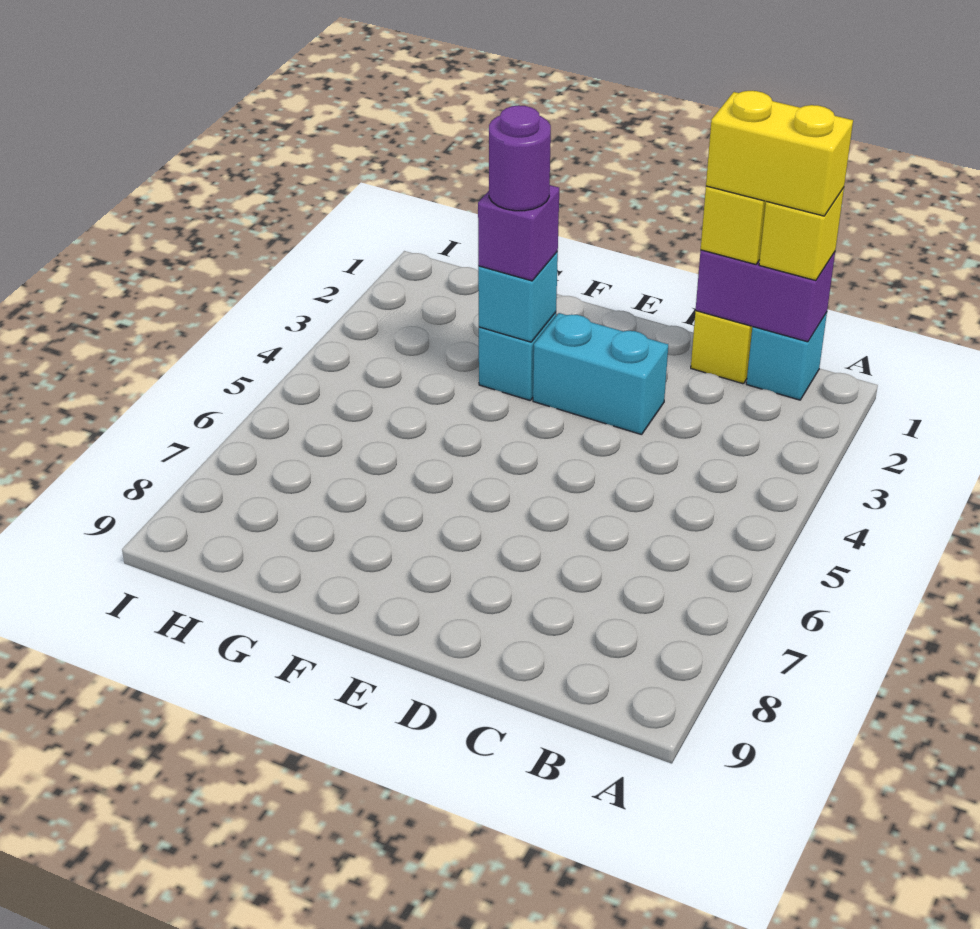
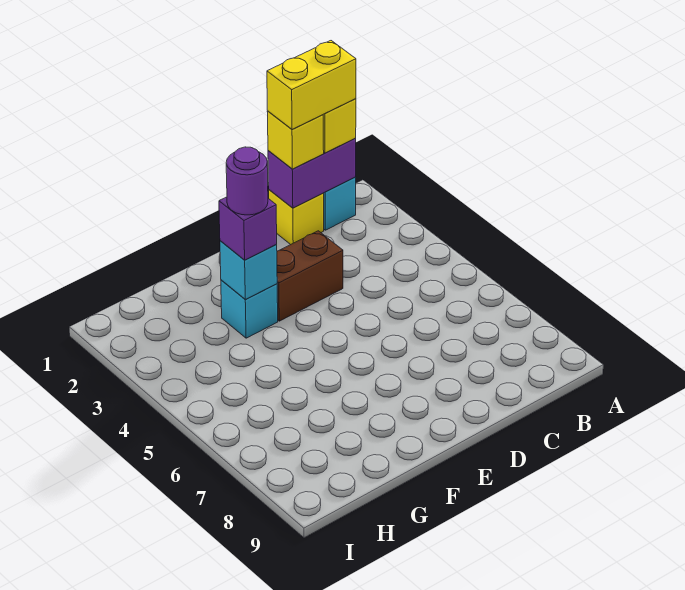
cyan brick D3:E3 level 1 -> brown brick D3:E3 level 1

